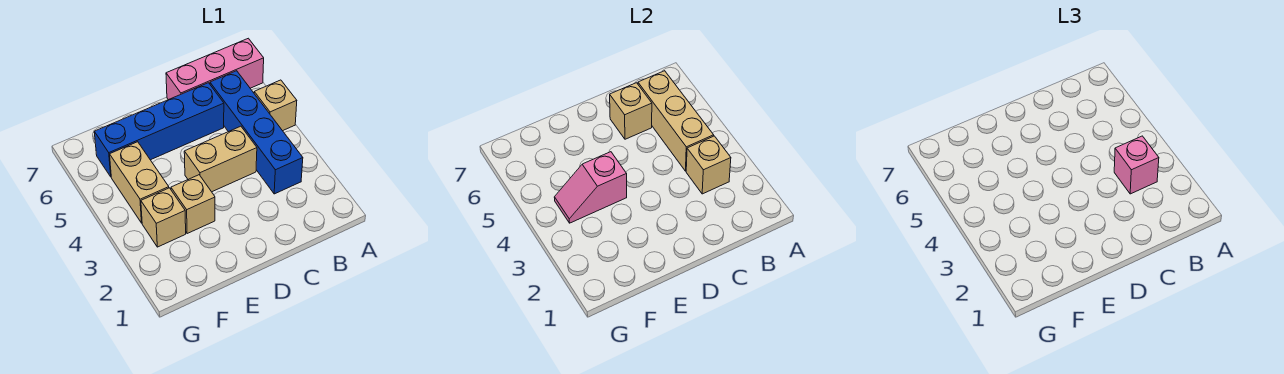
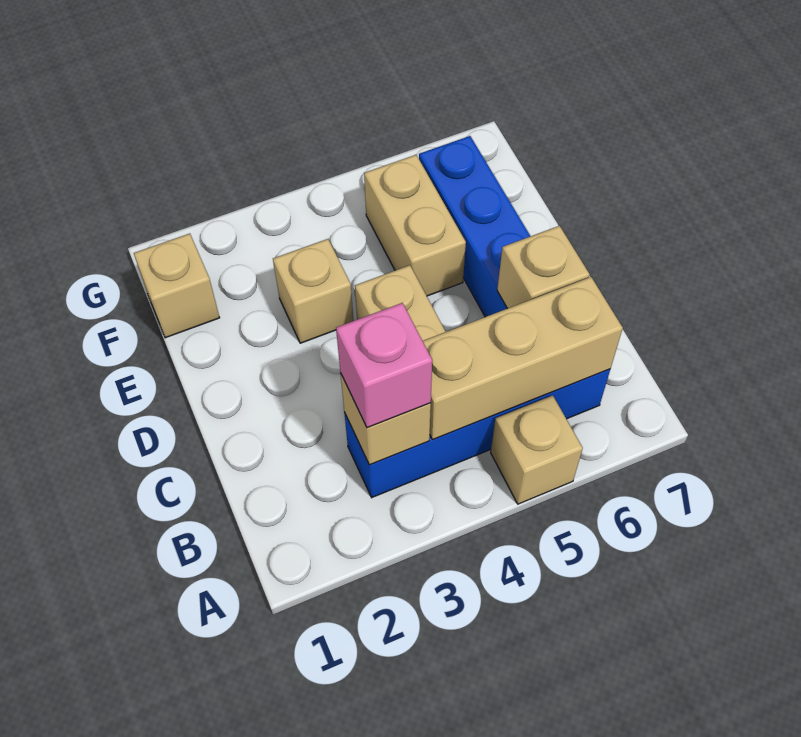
pink brick A7:C7 level 1 -> none
pink slope E4:F4 level 2 top E -> none
tan brick F3 level 1 -> tan brick F1 level 1
tan brick F4:F5 level 1 -> tan brick E5:F5 level 1

